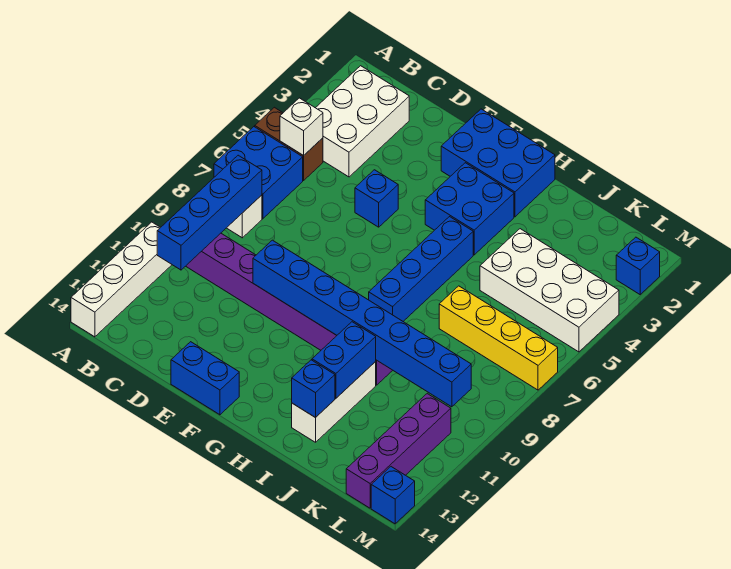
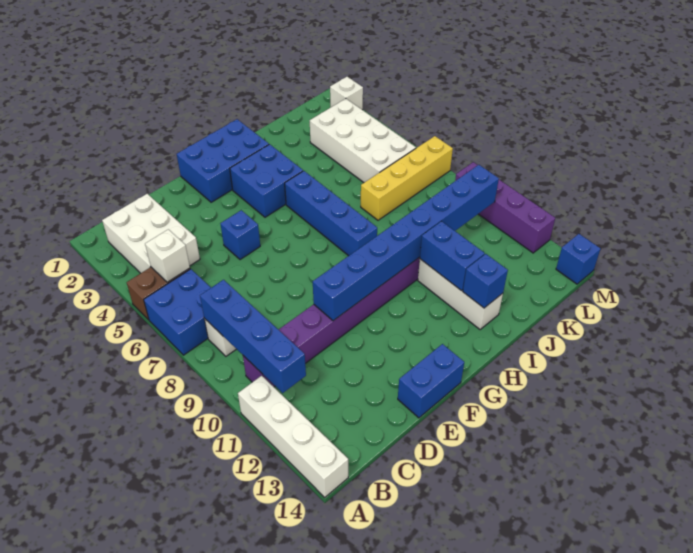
white brick J4:M5 level 1 -> white brick K3:L6 level 1
purple brick L11:L14 level 1 -> purple brick M9:M12 level 1
blue brick M2 level 1 -> white brick M2 level 1

